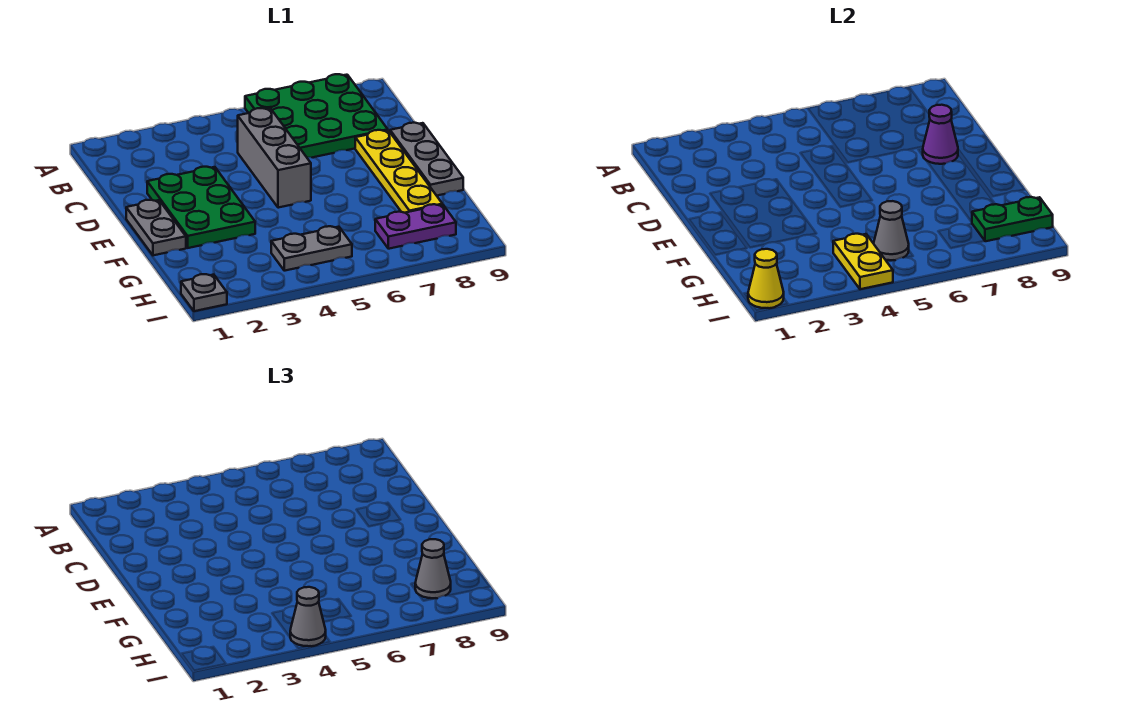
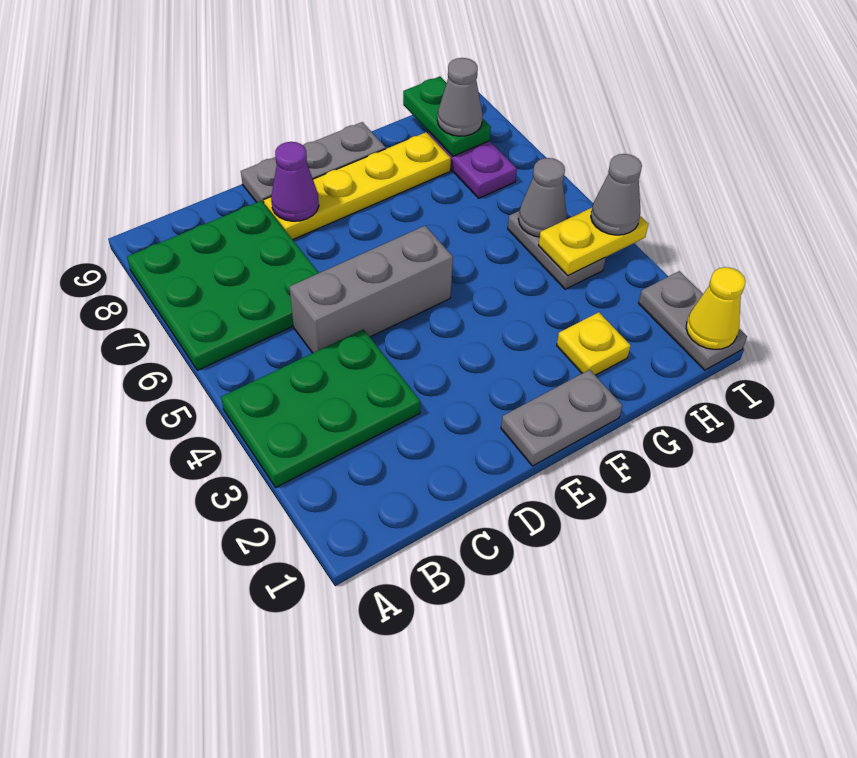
green plate D2:F3 level 1 -> green plate A3:C4 level 1
none -> yellow plate G2 level 1
grey plate I1 level 1 -> grey plate I1:I2 level 1

